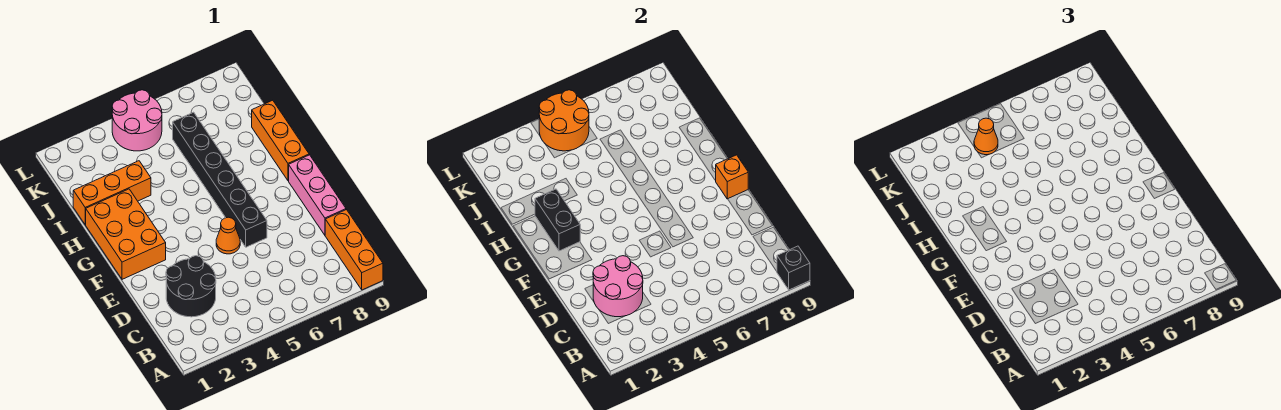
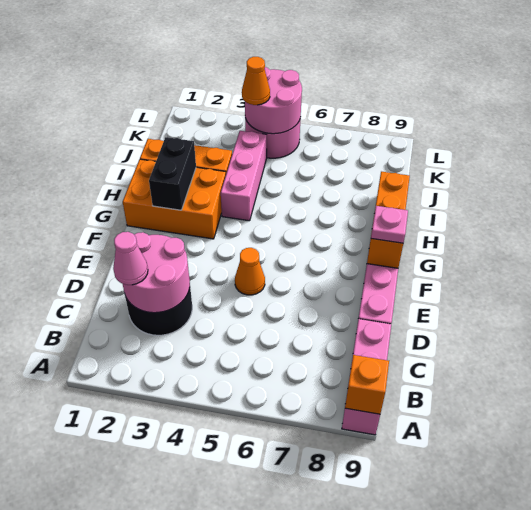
orange brick A9:C9 level 1 -> pink brick A9:C9 level 1
black brick A9 level 2 -> orange brick A9 level 2
none -> pink cone C2 level 3
black brick E6:J6 level 1 -> none
orange brick F1:H2 level 1 -> orange brick G1:H3 level 1
none -> pink plate F9 level 3
none -> pink brick H4:J4 level 1
orange round brick K4:L5 level 2 -> pink round brick K4:L5 level 2

